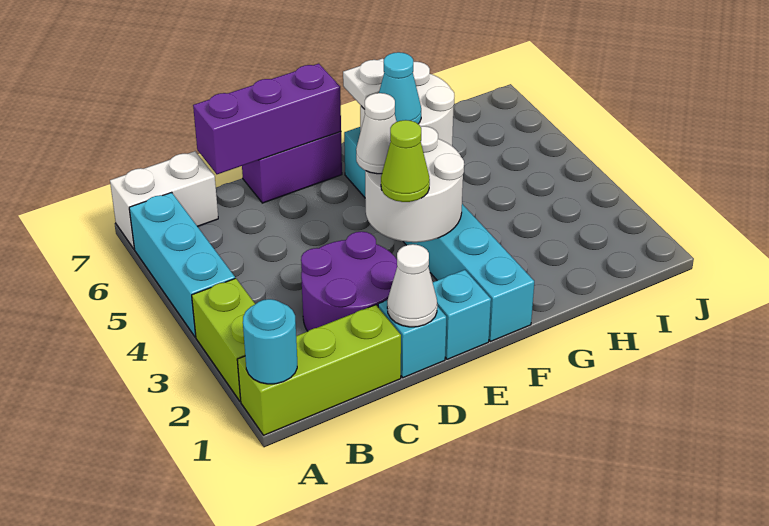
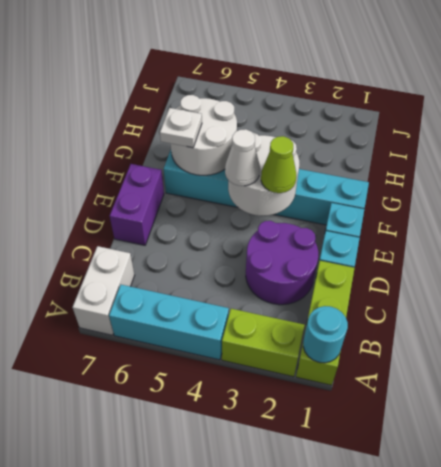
purple brick C7:E7 level 2 -> none
white cone D1 level 2 -> none
cyan cone F5 level 3 -> none

